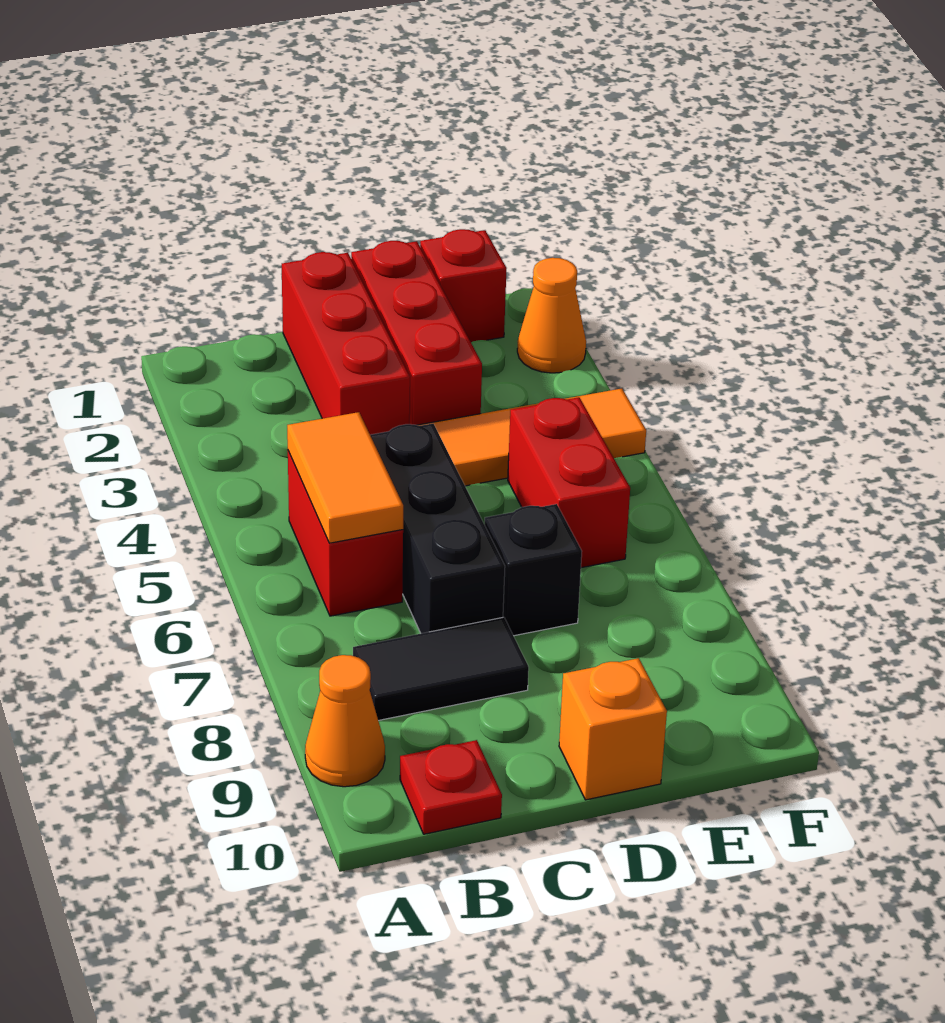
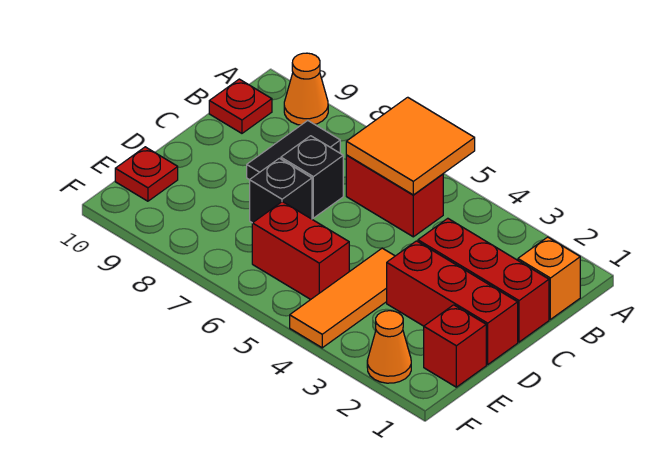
orange tile B5:B6 level 2 -> orange tile A5:B6 level 2
black brick C5:C7 level 1 -> black brick C7 level 1
orange brick D10 level 1 -> orange brick B1 level 1
none -> red plate E10 level 1

